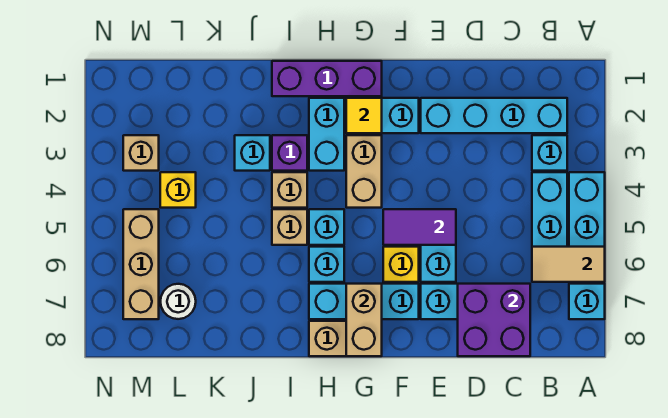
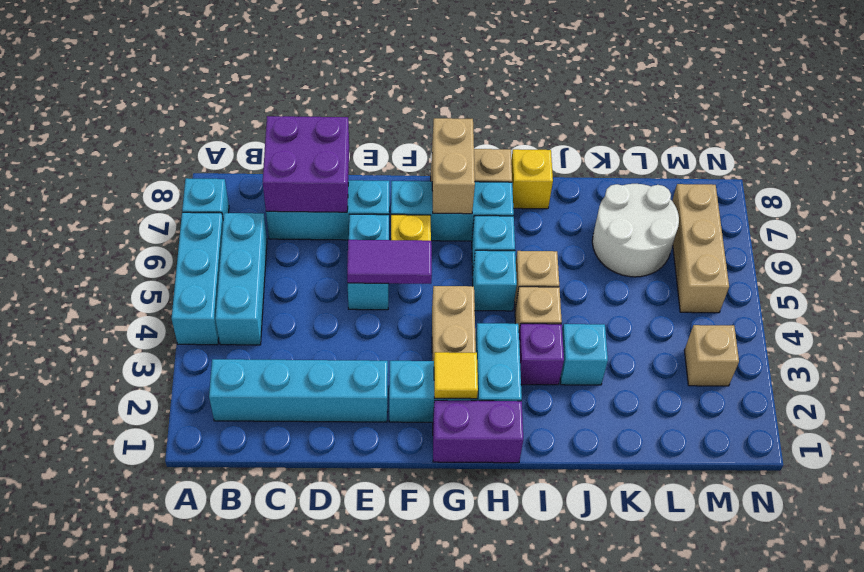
tan tile A6:B6 level 2 -> none
cyan brick B3 level 1 -> none
purple brick G1:I1 level 1 -> purple brick G1:H1 level 1
yellow brick L4 level 1 -> yellow brick I8 level 1
white round brick L7 level 1 -> white round brick K6:L7 level 1

